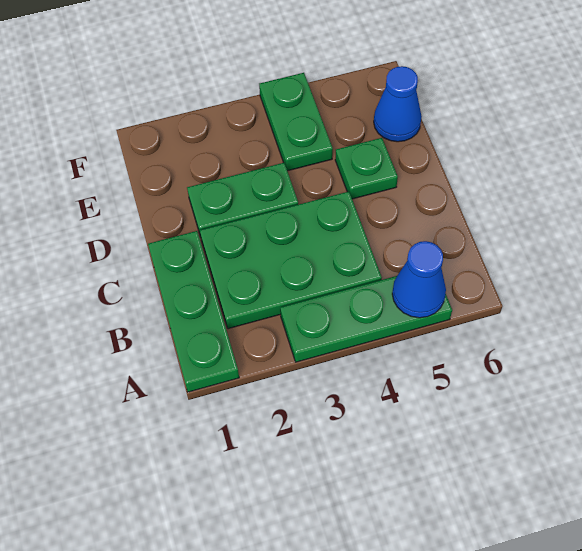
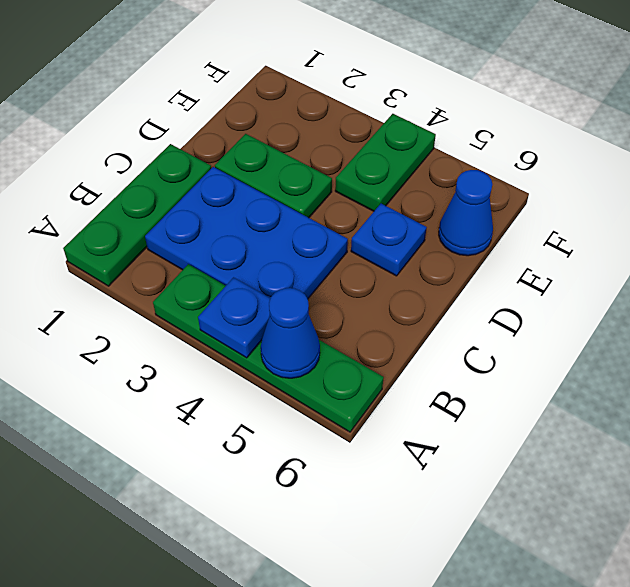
green plate A3:A5 level 1 -> green plate A3:A6 level 1
none -> blue plate A4 level 2
green plate B2:C4 level 1 -> blue plate B2:C4 level 1
green plate D5 level 1 -> blue plate D5 level 1

